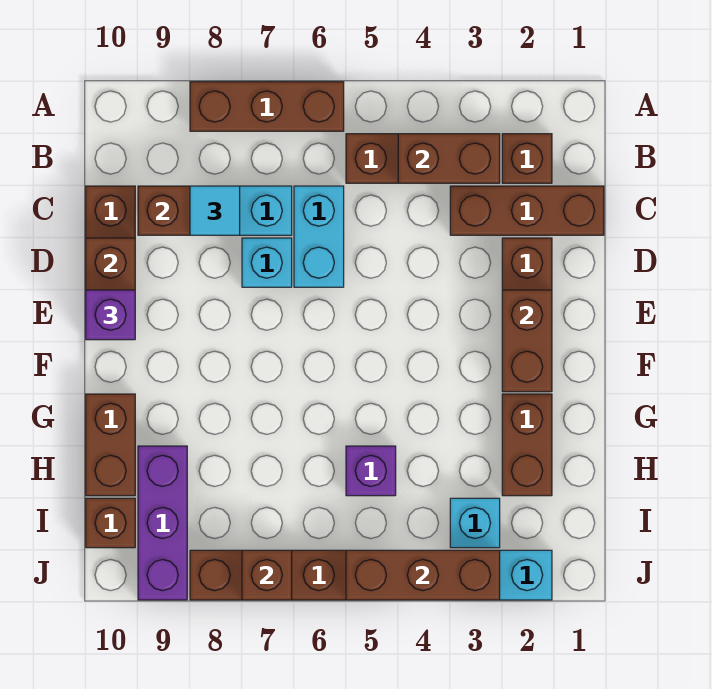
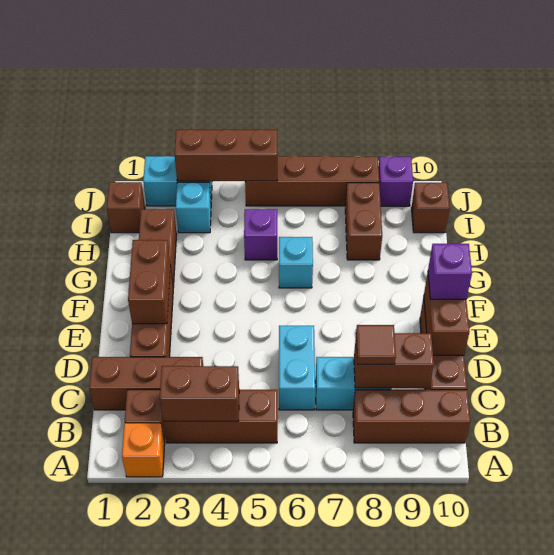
none -> orange brick A2 level 1
brown brick A6:A8 level 1 -> brown brick B8:B10 level 1
cyan tile C8 level 3 -> brown tile C8 level 3
cyan brick D7 level 1 -> cyan brick G6 level 1
brown brick G10:H10 level 1 -> brown brick H8:I8 level 1
purple brick H9:J9 level 1 -> purple brick J9 level 1
brown brick J7 level 2 -> brown brick I1 level 1

